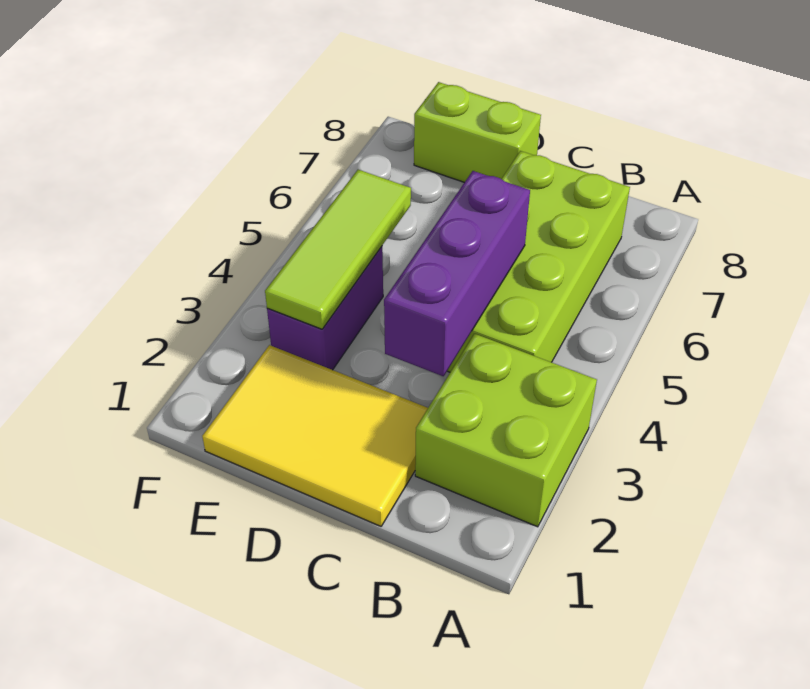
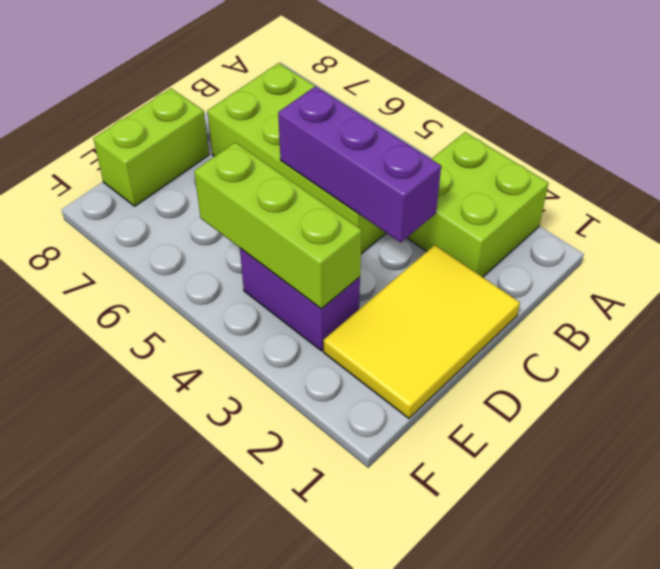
lime tile E3:E5 level 2 -> lime brick E3:E5 level 2

